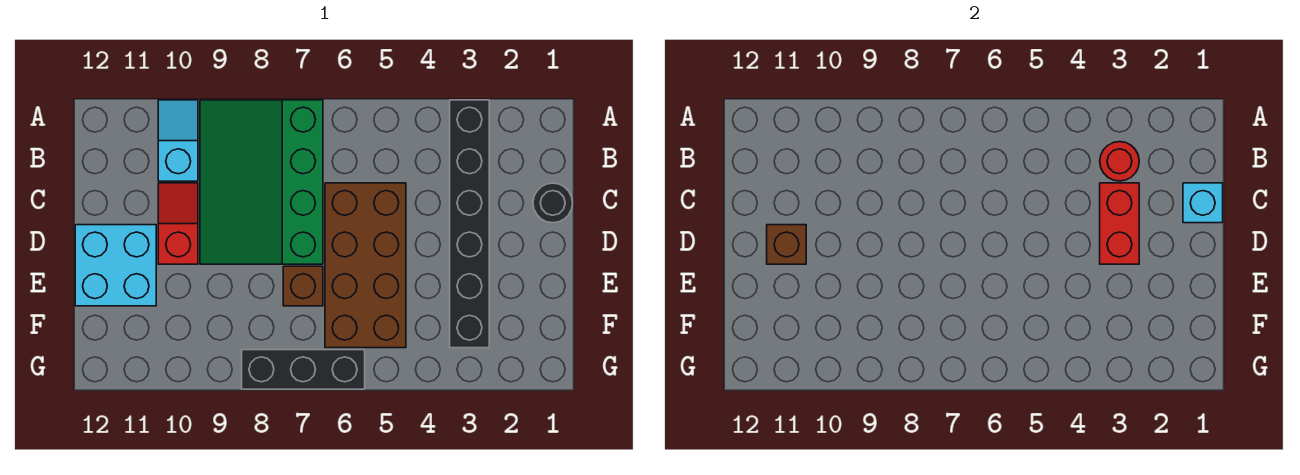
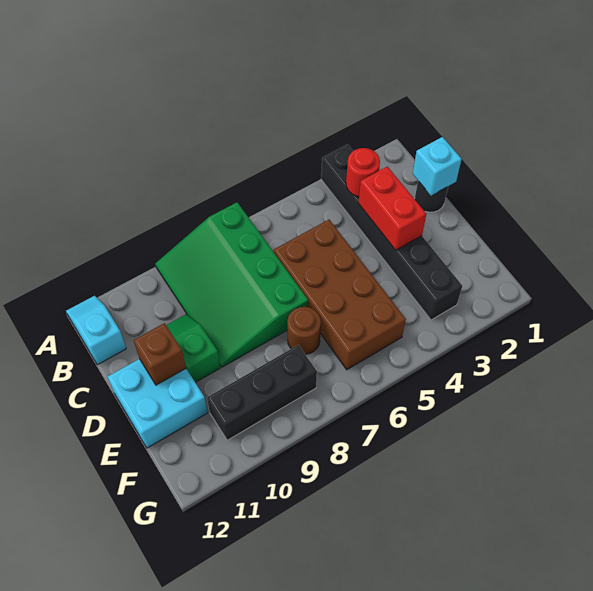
cyan slope A10:B10 level 1 top B -> cyan slope A12:B12 level 1 top B
red slope C10:D10 level 1 top D -> green slope C10:D10 level 1 top D
brown brick E7 level 1 -> brown round brick E7 level 1
black brick G6:G8 level 1 -> black brick F8:F10 level 1

